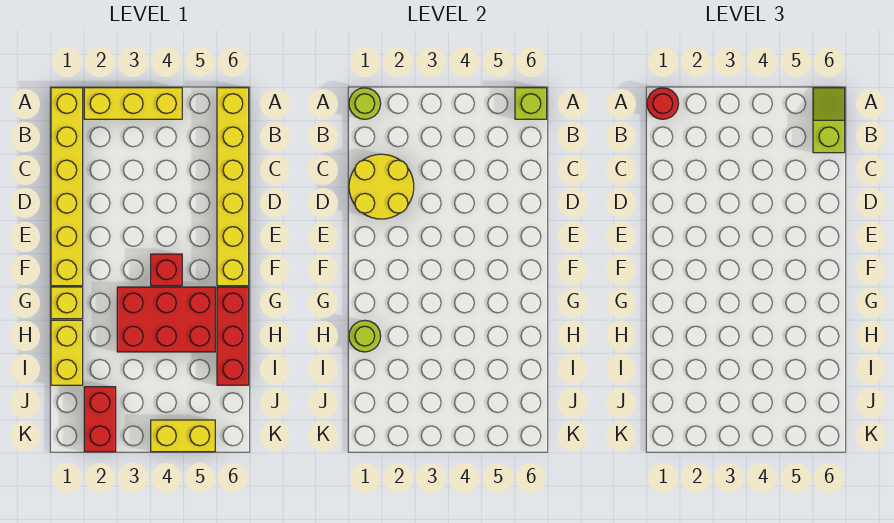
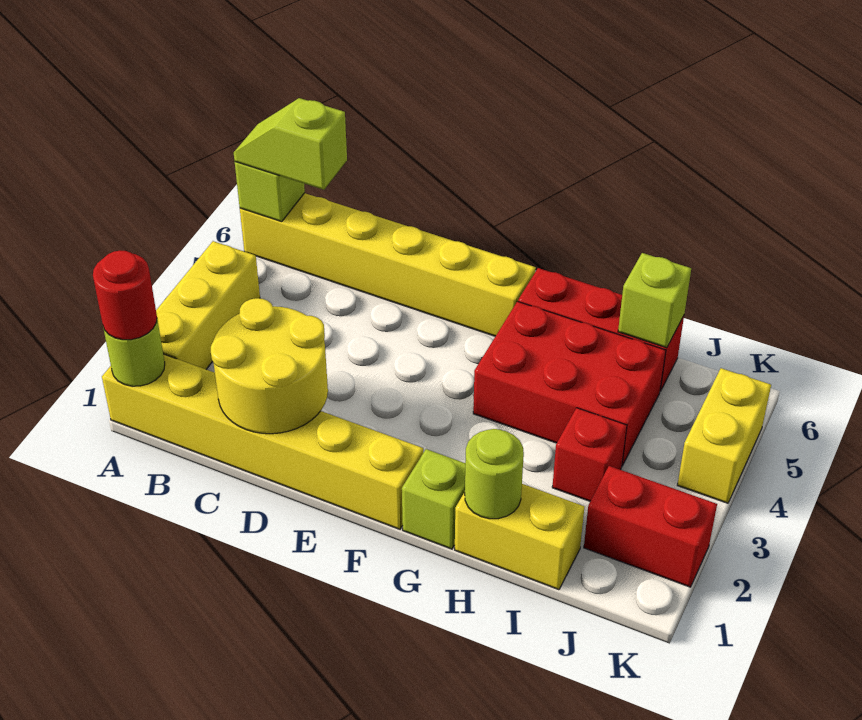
red brick F4 level 1 -> red brick I3 level 1
yellow brick G1 level 1 -> lime brick G1 level 1
red brick G3:H5 level 1 -> red brick G4:I5 level 1
none -> lime brick I6 level 2

